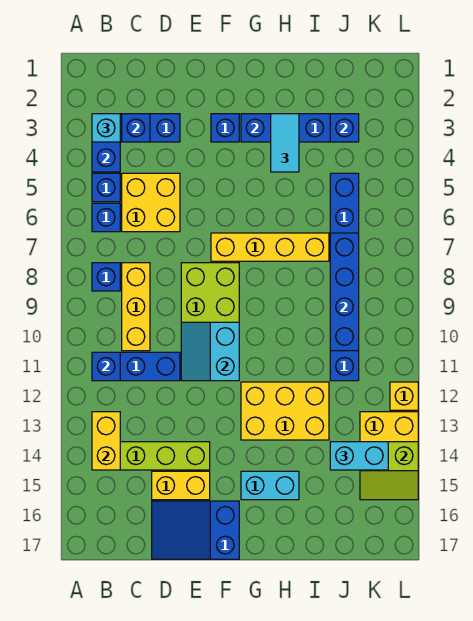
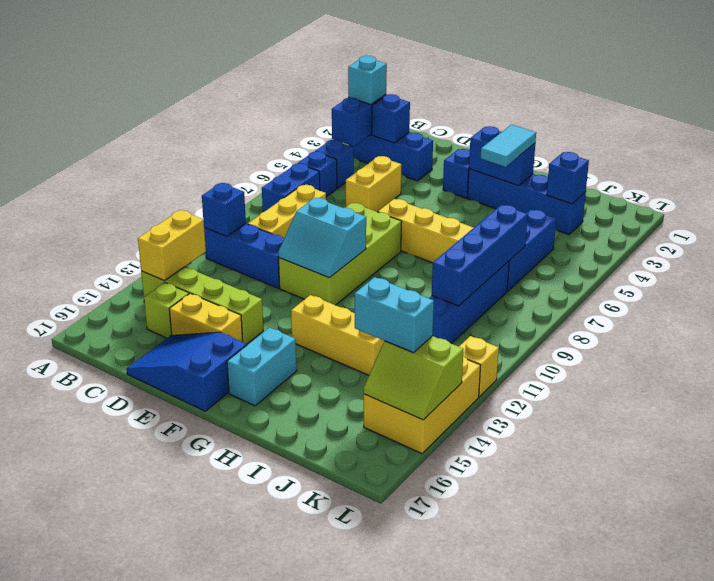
blue brick B8 level 1 -> blue brick B7:B8 level 1
yellow brick C5:D6 level 1 -> yellow brick D5:D6 level 1
none -> lime brick C15 level 1
cyan slope E10:F11 level 2 top F -> cyan slope E10:F11 level 2 top 10
yellow brick G12:I13 level 1 -> yellow brick G13:I13 level 1
cyan brick G15:H15 level 1 -> cyan brick G15:G16 level 1

